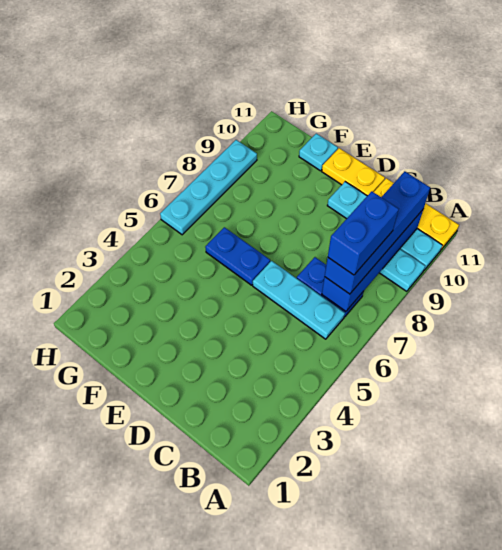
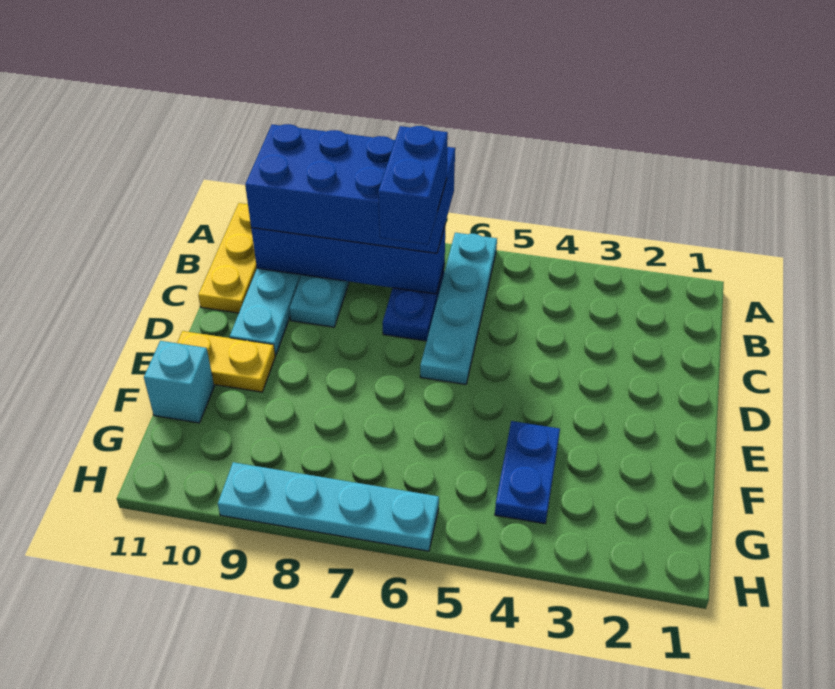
cyan plate B6:D6 level 1 -> cyan plate A6:D6 level 1
blue brick B7:B10 level 3 -> blue brick A7:B10 level 3
blue brick B7:B8 level 4 -> blue brick B7:C7 level 4
yellow plate D11:E11 level 1 -> yellow plate E10:E11 level 1
blue plate E6:F6 level 1 -> blue plate F4:G4 level 1
cyan plate F11 level 1 -> cyan brick F11 level 1

